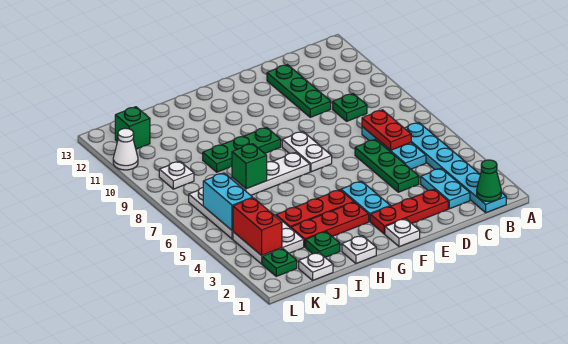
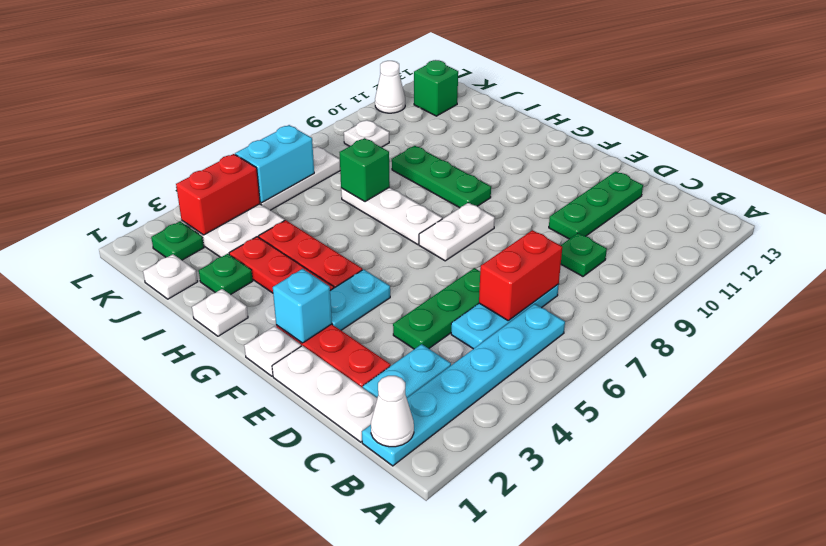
green cone B1 level 2 -> white cone B1 level 2
none -> white plate C1:E1 level 1
red plate C6:C7 level 2 -> red brick C6:C7 level 2
none -> cyan brick F2 level 2

